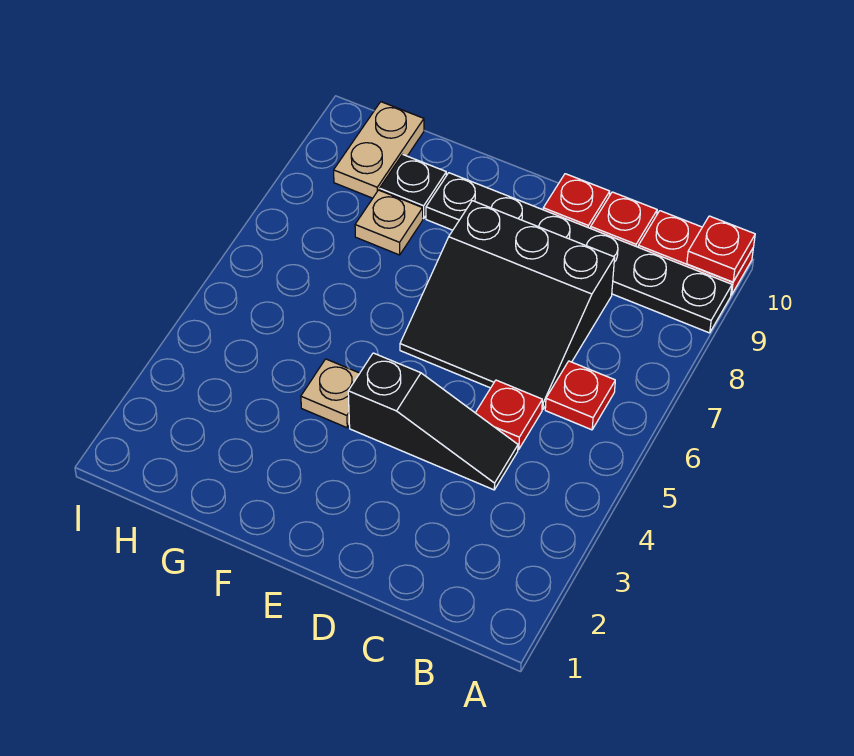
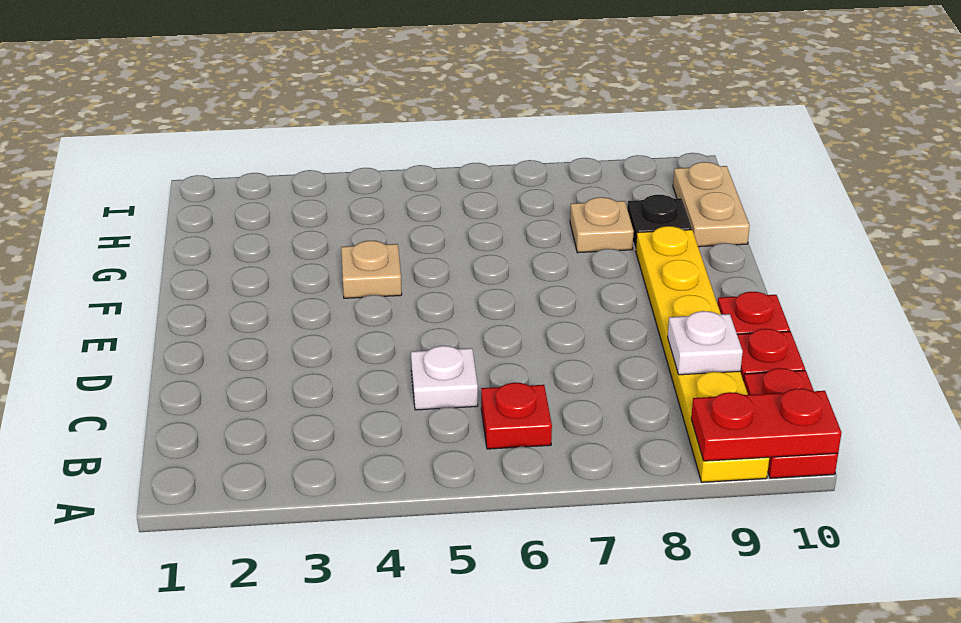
black plate A9:F9 level 1 -> yellow plate A9:F9 level 1
red plate A10 level 2 -> red plate A9:A10 level 2
black slope C4:E4 level 1 top E -> none
red plate C5 level 1 -> white plate C5 level 1
black slope C6:E8 level 1 top 8 -> none
none -> white plate C9 level 2
tan plate H9:H10 level 1 -> tan plate G10:H10 level 1

